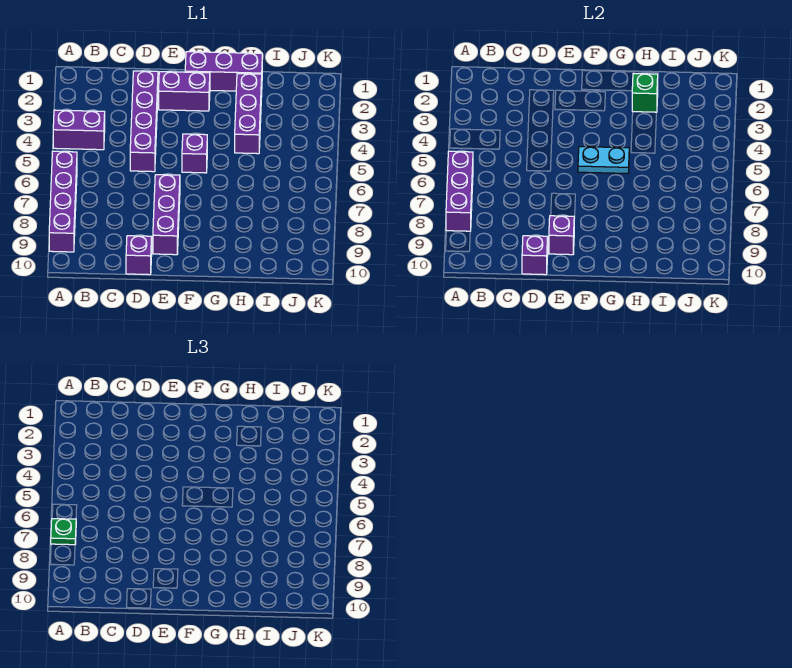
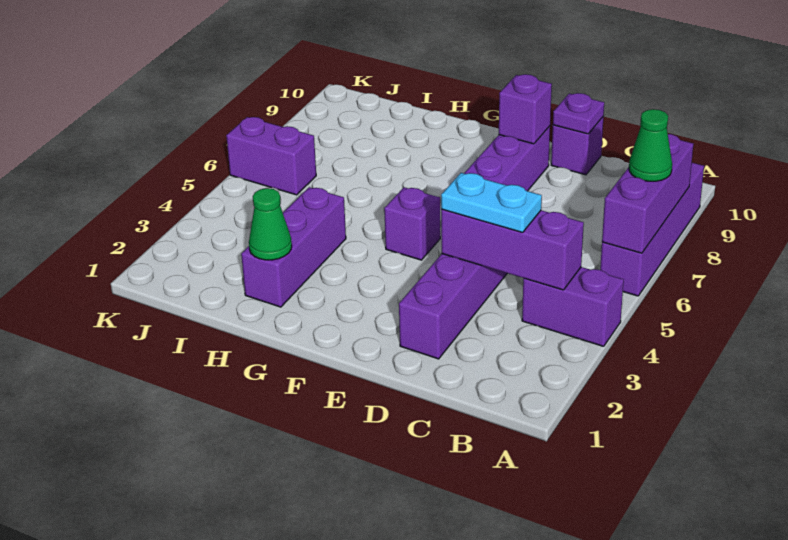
green plate A7 level 3 -> green cone A7 level 3
purple brick D10 level 2 -> purple plate D10 level 2
purple brick E2:F2 level 1 -> purple brick J6:K6 level 1
purple brick F1:H1 level 1 -> purple brick B4:D4 level 2
cyan plate F5:G5 level 2 -> cyan plate C4:D4 level 3
green brick H2 level 2 -> green cone H2 level 2

